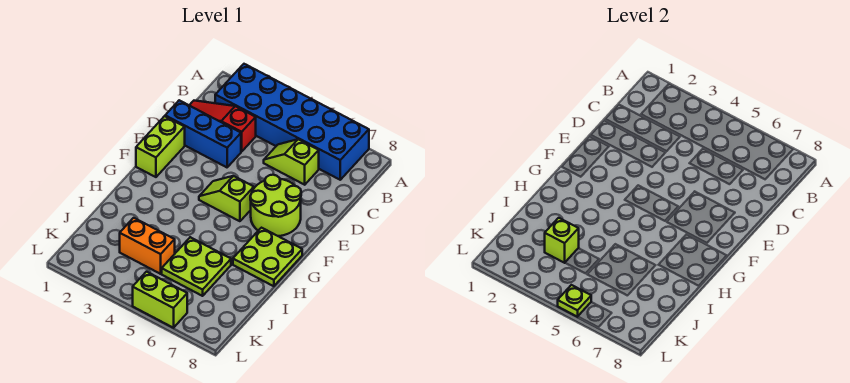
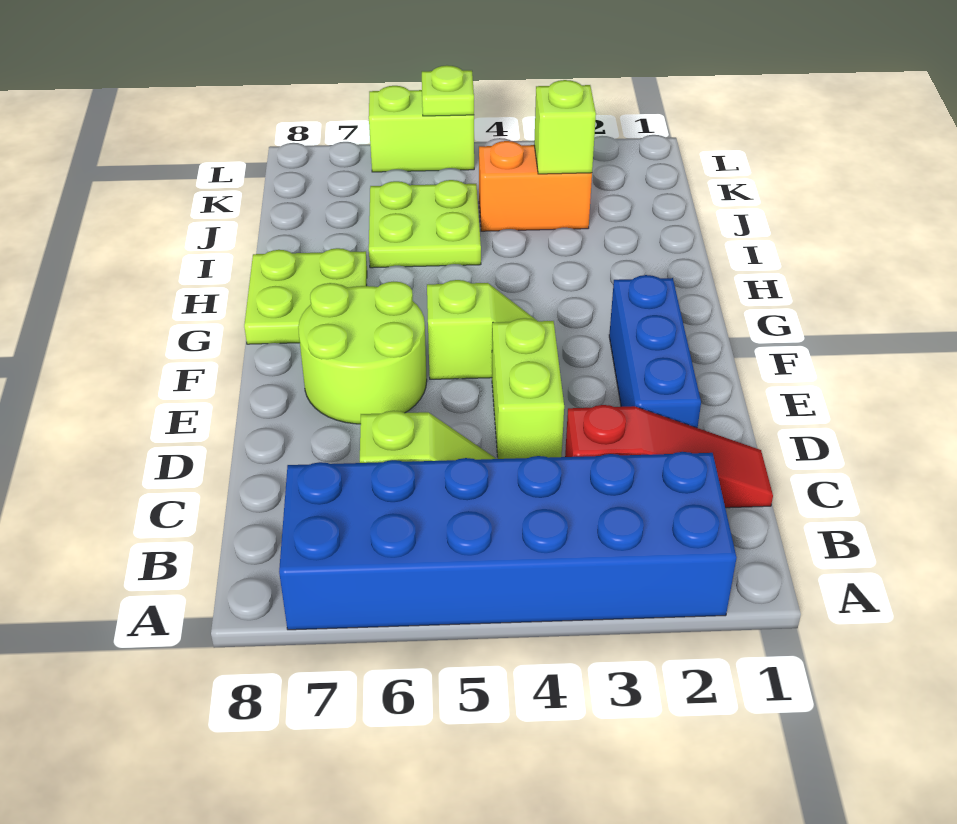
blue brick D1:D3 level 1 -> blue brick D2:F2 level 1
lime brick E1:F1 level 1 -> lime brick D4:E4 level 1

